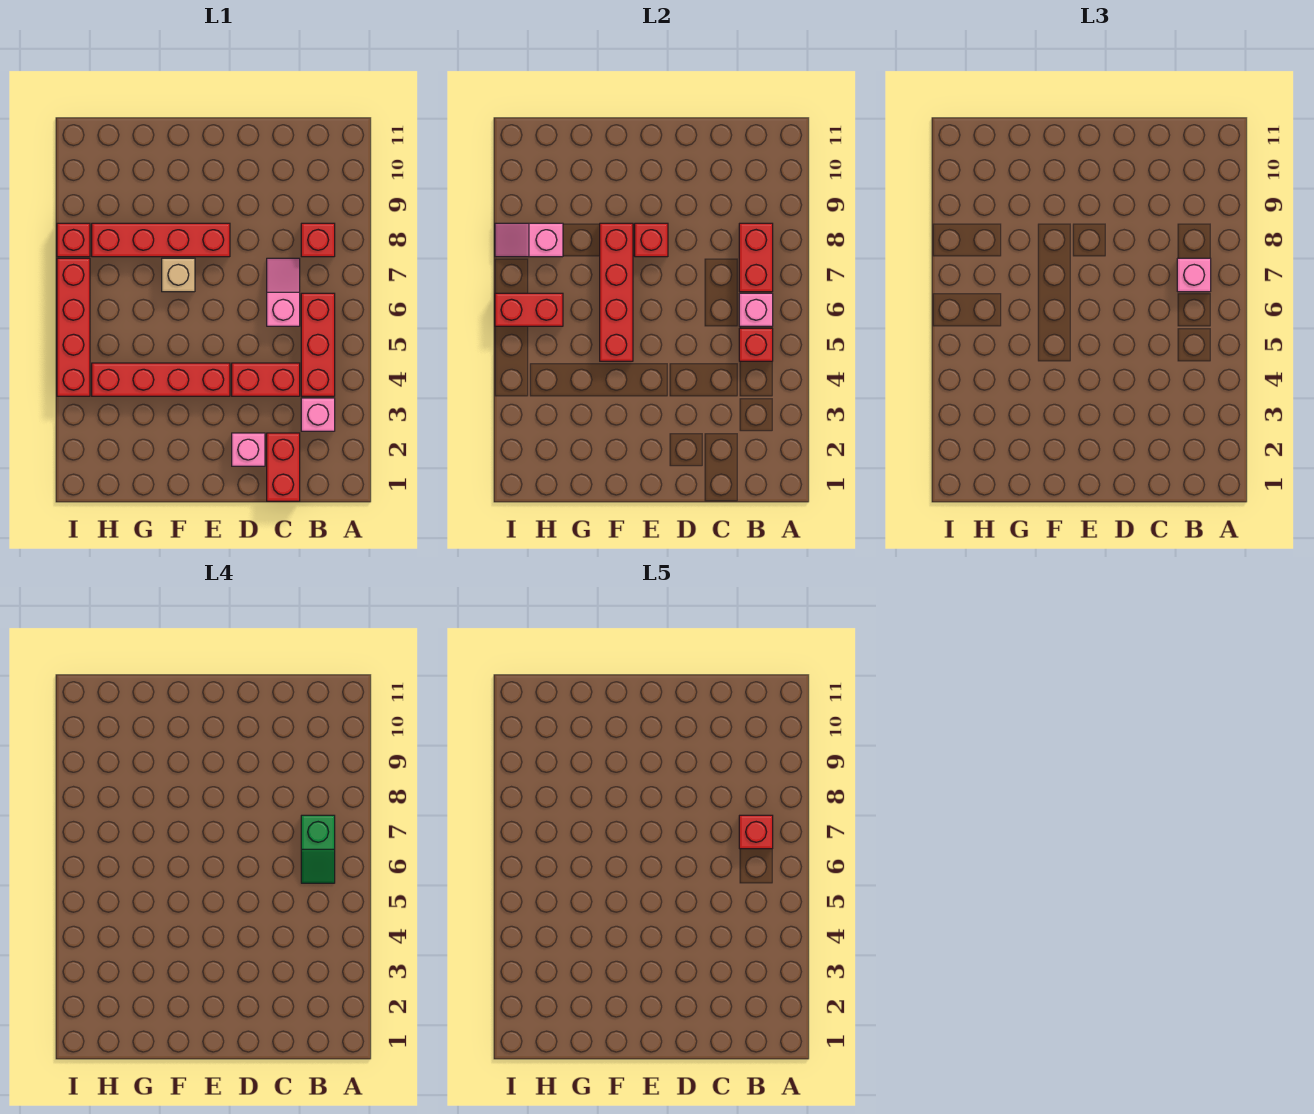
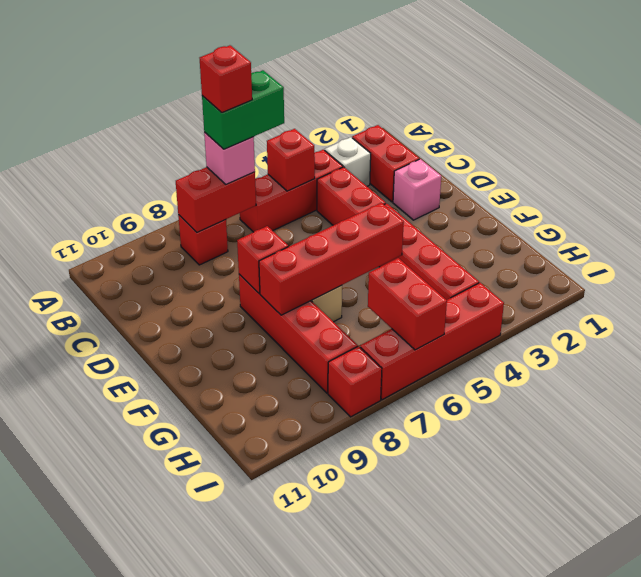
pink brick B3 level 1 -> white brick B3 level 1
pink brick B6 level 2 -> none
green slope B6:B7 level 4 top 7 -> green brick B6:B7 level 4
red brick C1:C2 level 1 -> red brick B2:C2 level 1
pink slope C6:C7 level 1 top 6 -> none
pink slope H8:I8 level 2 top H -> none

